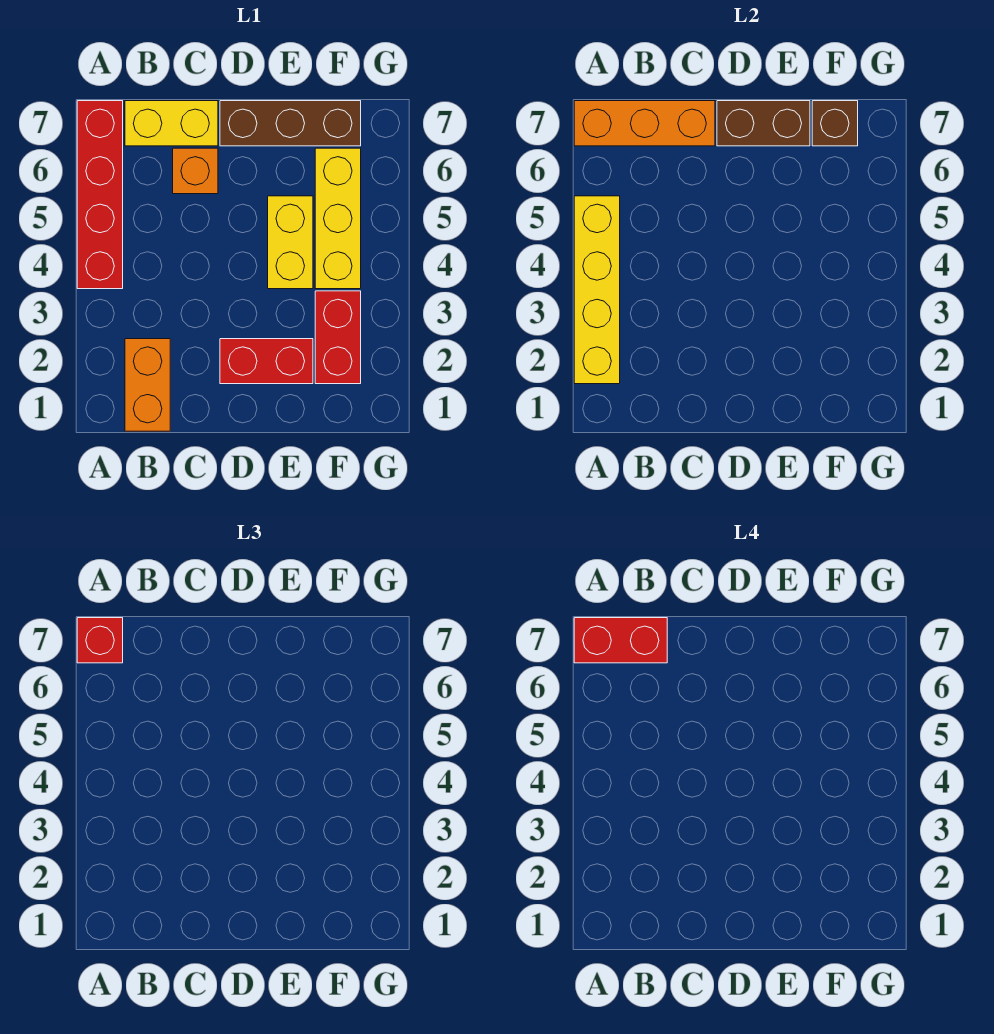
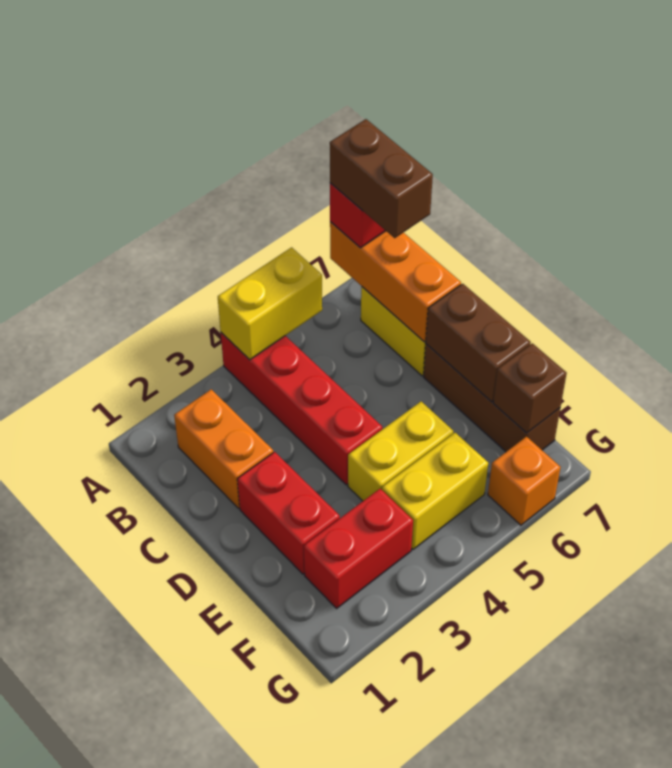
yellow brick A2:A5 level 2 -> yellow brick A4:A5 level 2
red brick A4:A7 level 1 -> red brick A4:D4 level 1
red brick A7:B7 level 4 -> brown brick A7:B7 level 4
orange brick B1:B2 level 1 -> orange brick B2:C2 level 1
orange brick C6 level 1 -> orange brick G6 level 1
yellow brick F4:F6 level 1 -> yellow brick F4:F5 level 1

